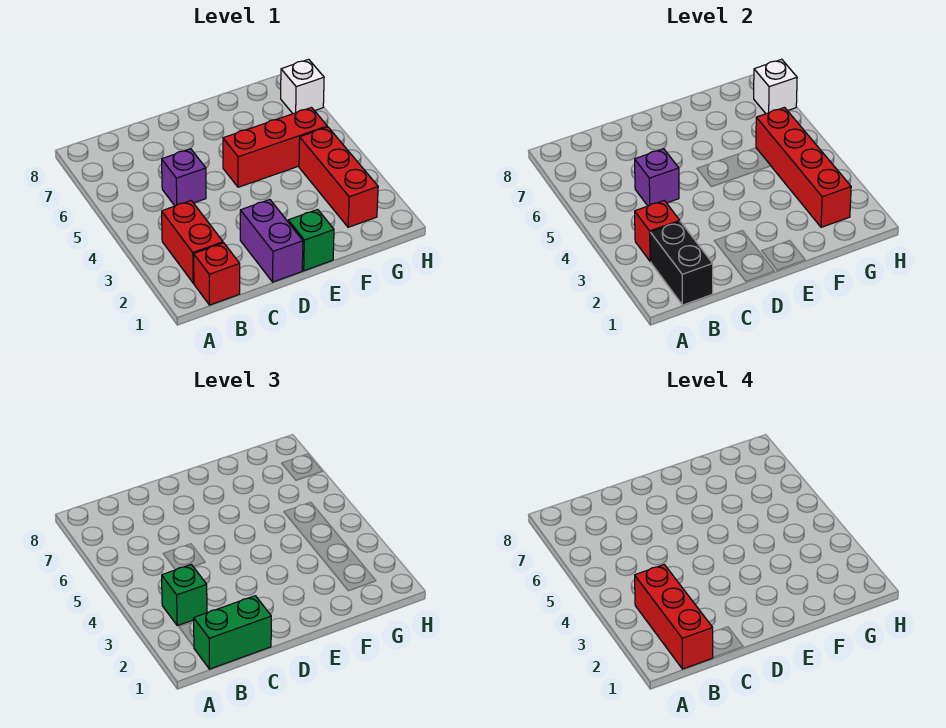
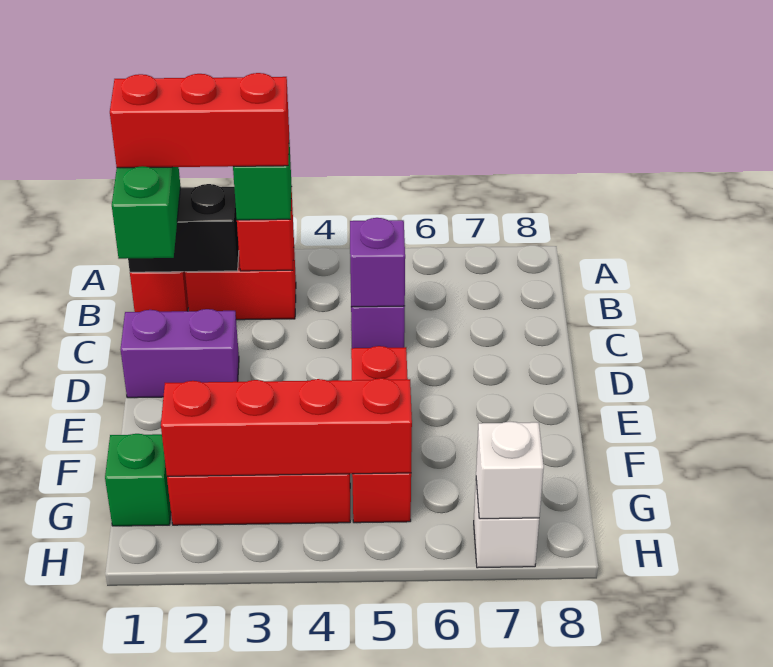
green brick E1 level 1 -> green brick G1 level 1

